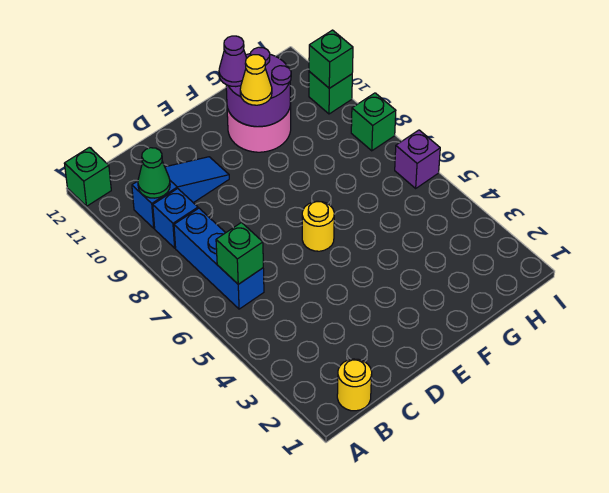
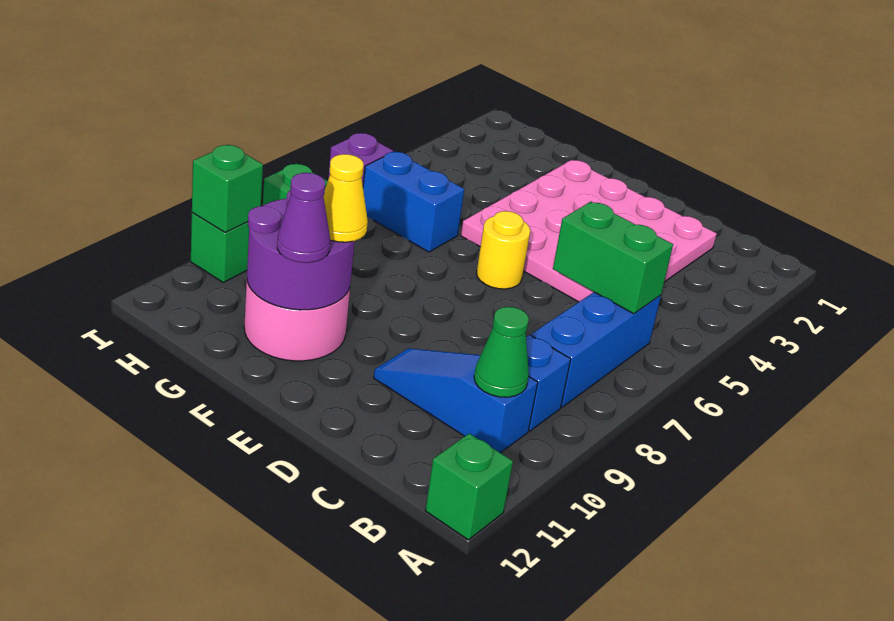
yellow round brick B1 level 1 -> none
green brick B6 level 2 -> green brick B6:C6 level 2
none -> pink plate C2:F5 level 1
none -> blue brick G6:H6 level 1

